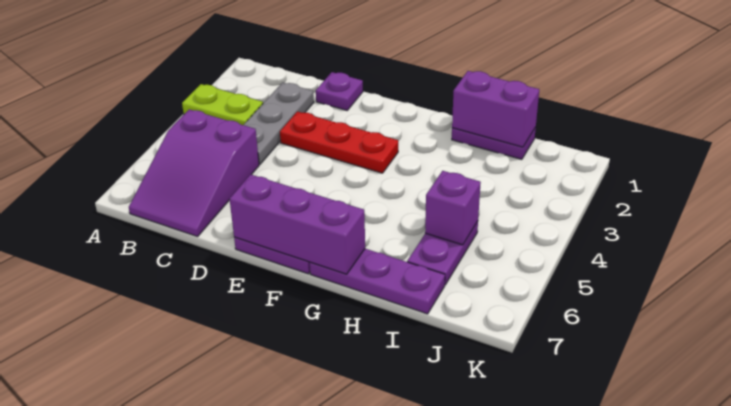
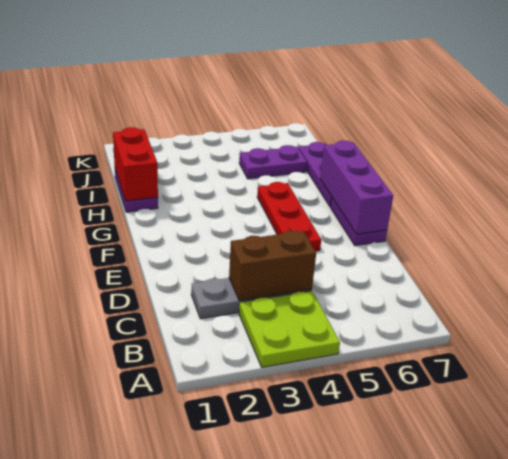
lime plate A3:B3 level 1 -> lime plate A3:B4 level 1
purple slope B5:C7 level 1 top 5 -> none
none -> brown brick C3:C4 level 2
purple plate D1 level 1 -> none
red plate D3:F3 level 1 -> red plate E5:G5 level 1
purple brick H1:I1 level 2 -> red brick H1:I1 level 2
purple brick I5 level 2 -> none

